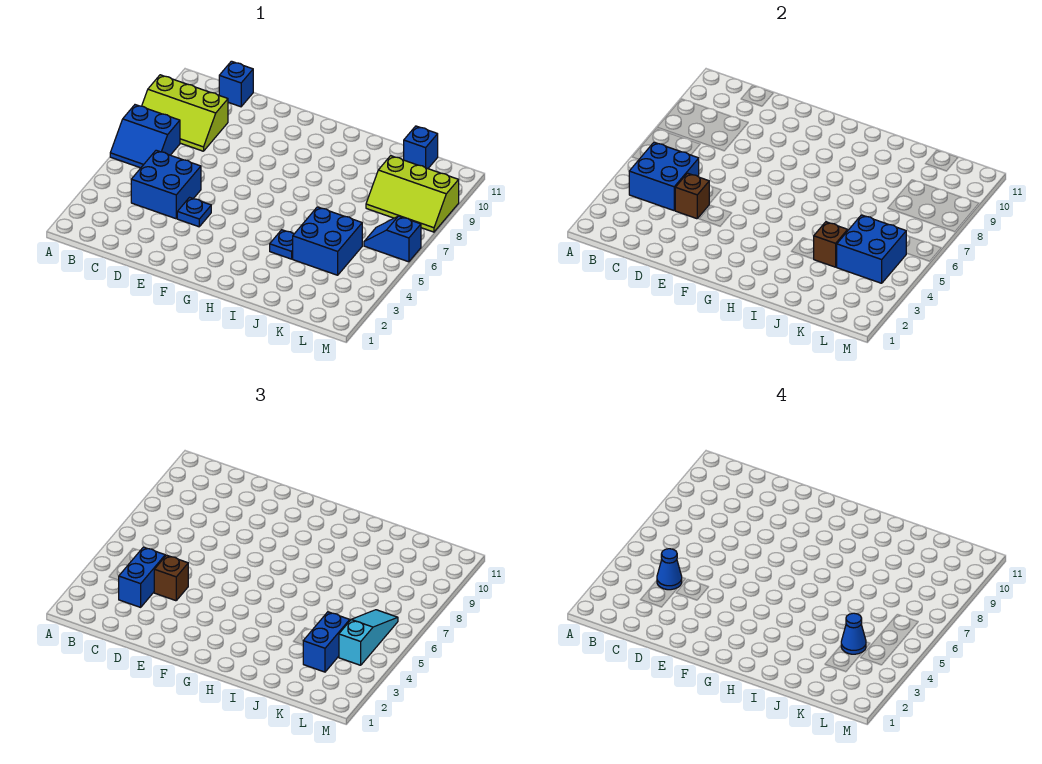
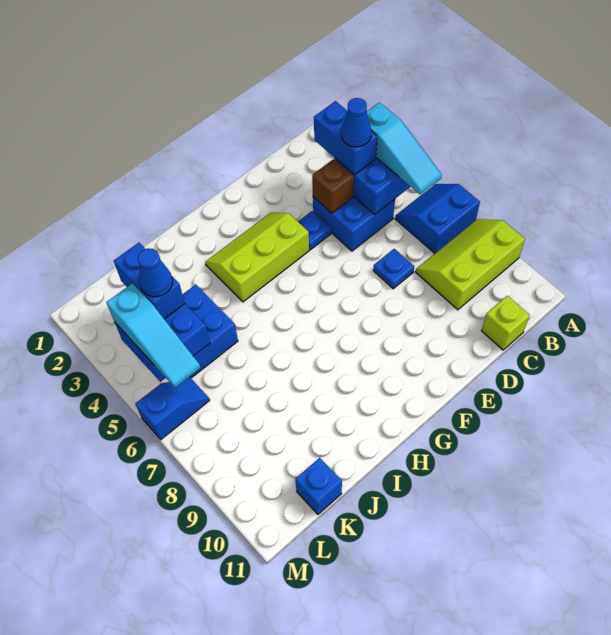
none -> cyan slope B4:B6 level 3 top 4
blue brick C11 level 1 -> lime brick C11 level 1
brown brick D4 level 3 -> none
blue plate I4 level 1 -> blue plate D7 level 1
brown brick J4 level 2 -> none
lime slope K8:M9 level 1 top 9 -> lime slope F3:H4 level 1 top 4

